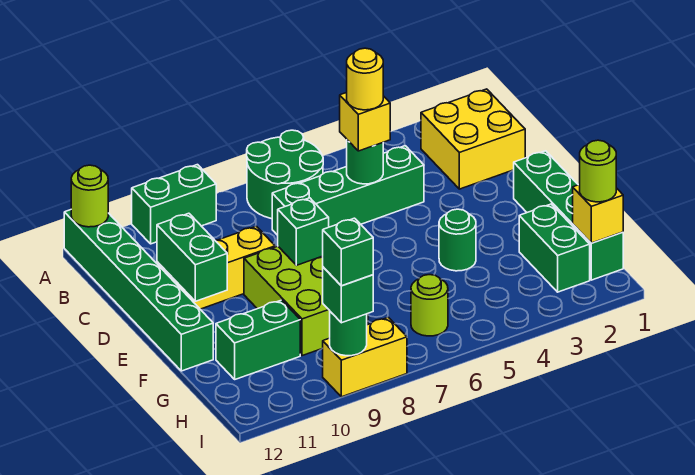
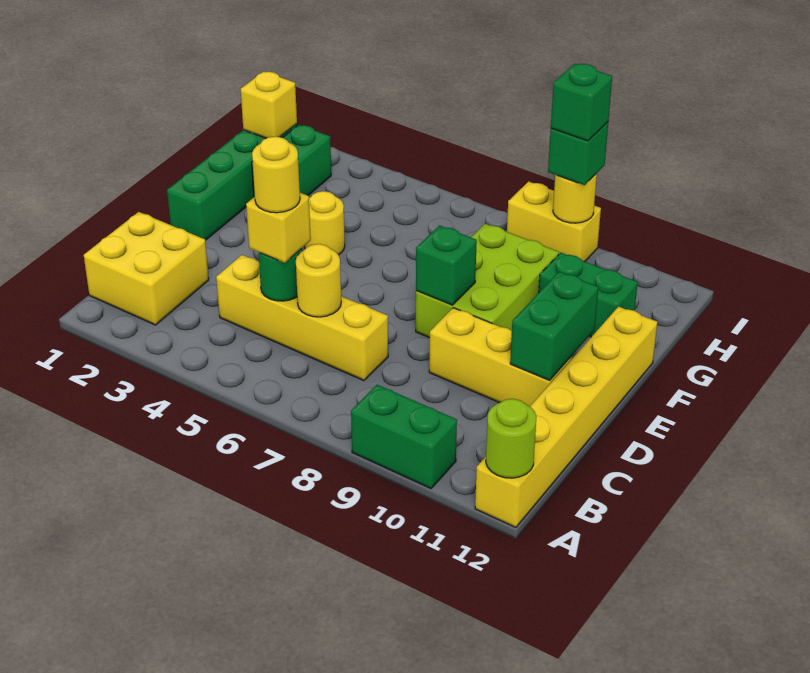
green round brick A6:B7 level 1 -> none
green brick A12:F12 level 1 -> yellow brick A12:F12 level 1
green brick C4:C7 level 1 -> yellow brick C4:C7 level 1
none -> yellow round brick C6 level 2
green round brick F4 level 1 -> yellow round brick F4 level 1
lime round brick H1 level 3 -> none
lime round brick H6 level 1 -> none
green round brick I9 level 2 -> yellow round brick I9 level 2

